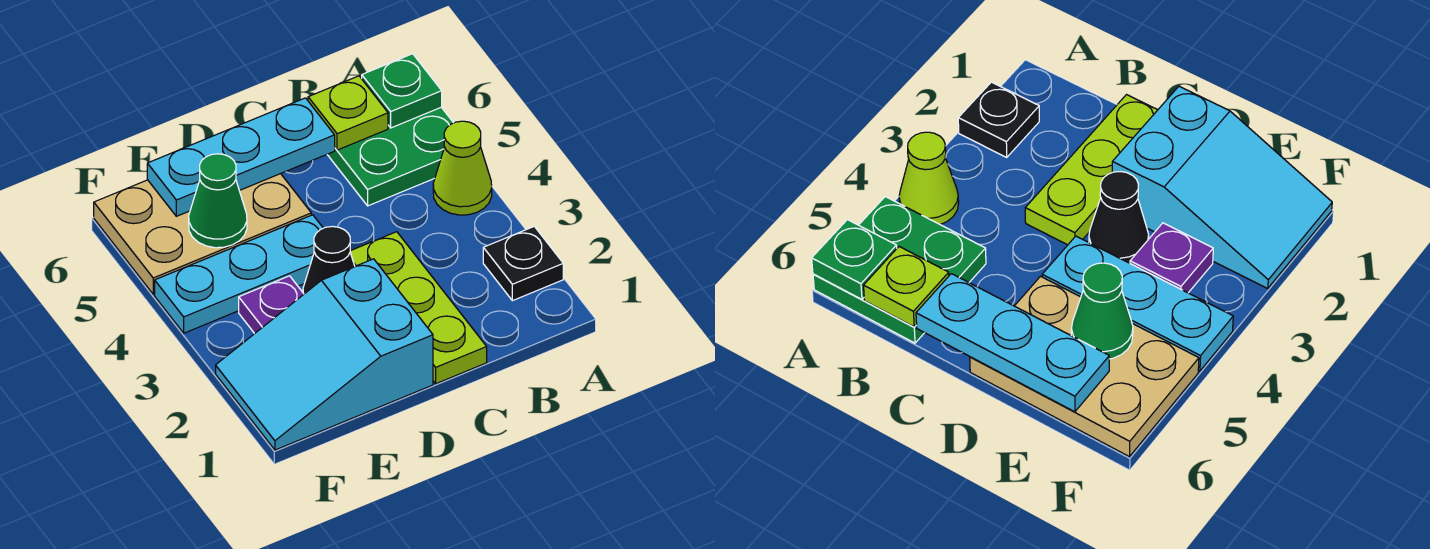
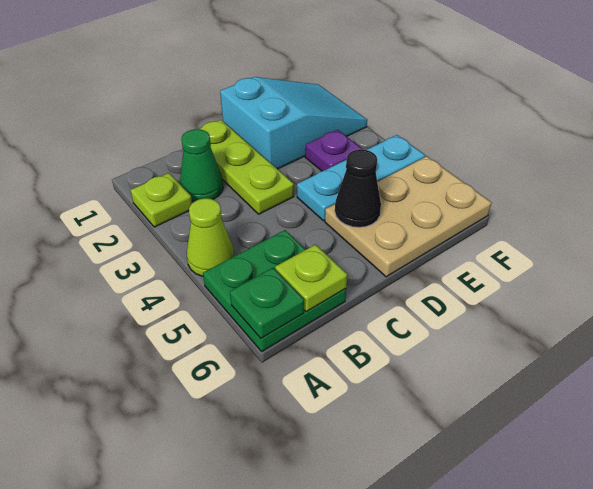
black plate A2 level 1 -> lime plate A2 level 1
cyan plate C6:E6 level 2 -> none
black cone D3 level 1 -> black cone D5 level 2
green cone E5 level 2 -> green cone B2 level 1

